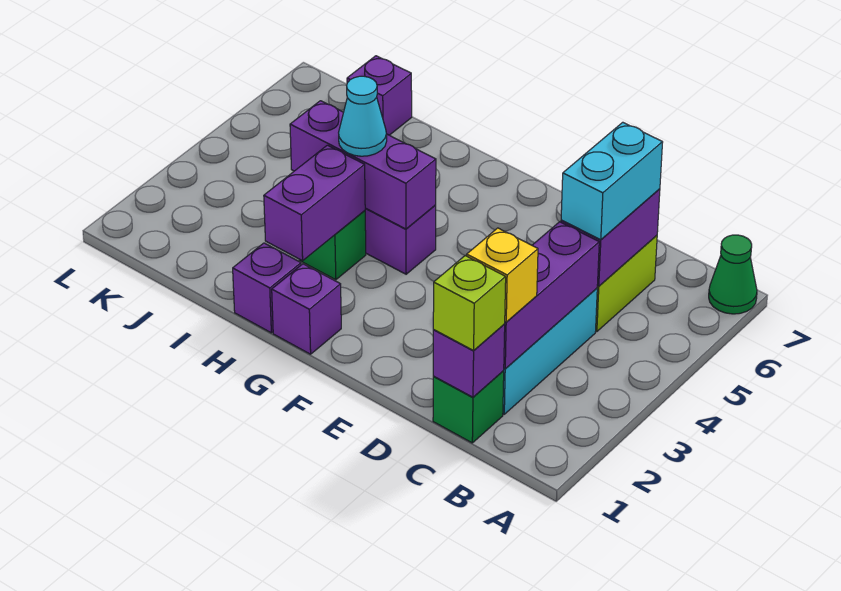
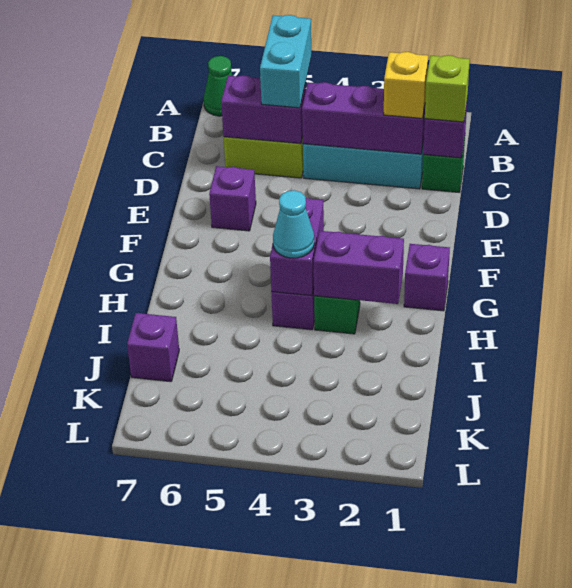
cyan brick C5:C6 level 3 -> cyan brick B5:C5 level 3
purple brick G4:I4 level 2 -> purple brick G4:H4 level 2
purple brick H1 level 1 -> purple brick E6 level 1

